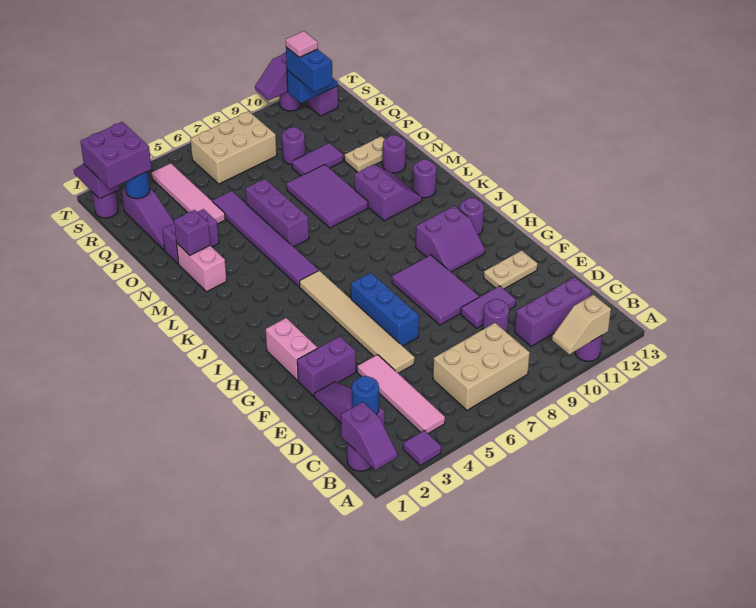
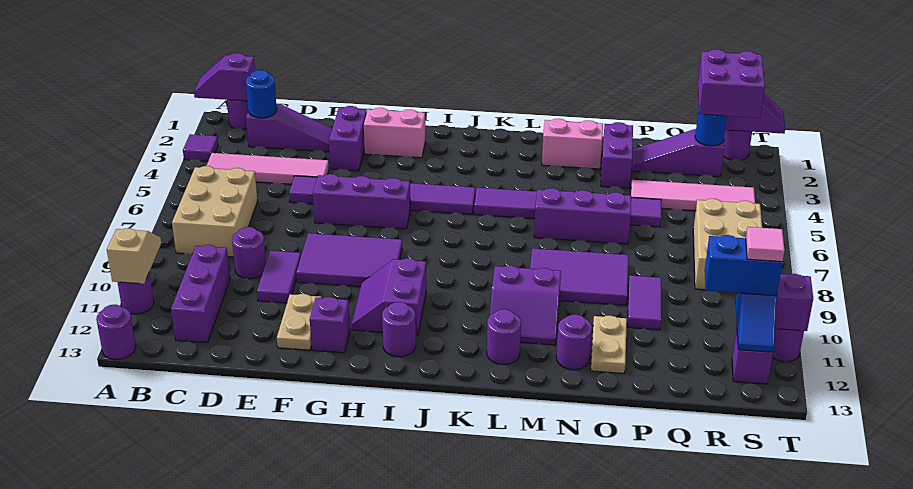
tan tile E5:J5 level 1 -> purple tile E5:J5 level 1
blue brick F6:H6 level 1 -> purple brick F6:H6 level 1
purple brick N2 level 2 -> purple brick G12 level 1
purple round brick Q9 level 1 -> purple round brick A13 level 1

